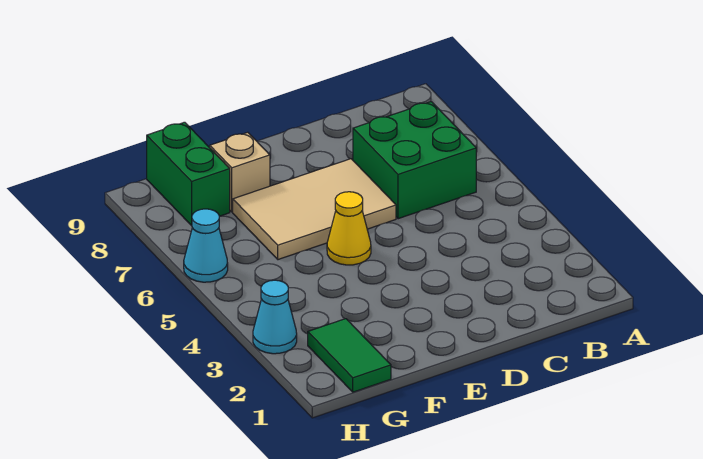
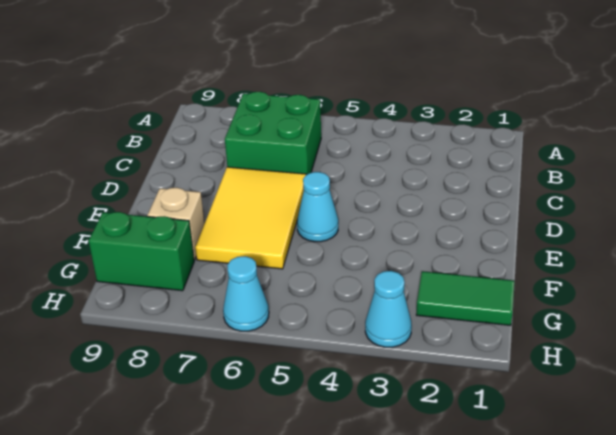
tan tile D6:F7 level 1 -> yellow tile D6:F7 level 1
yellow cone E5 level 1 -> cyan cone E5 level 1

